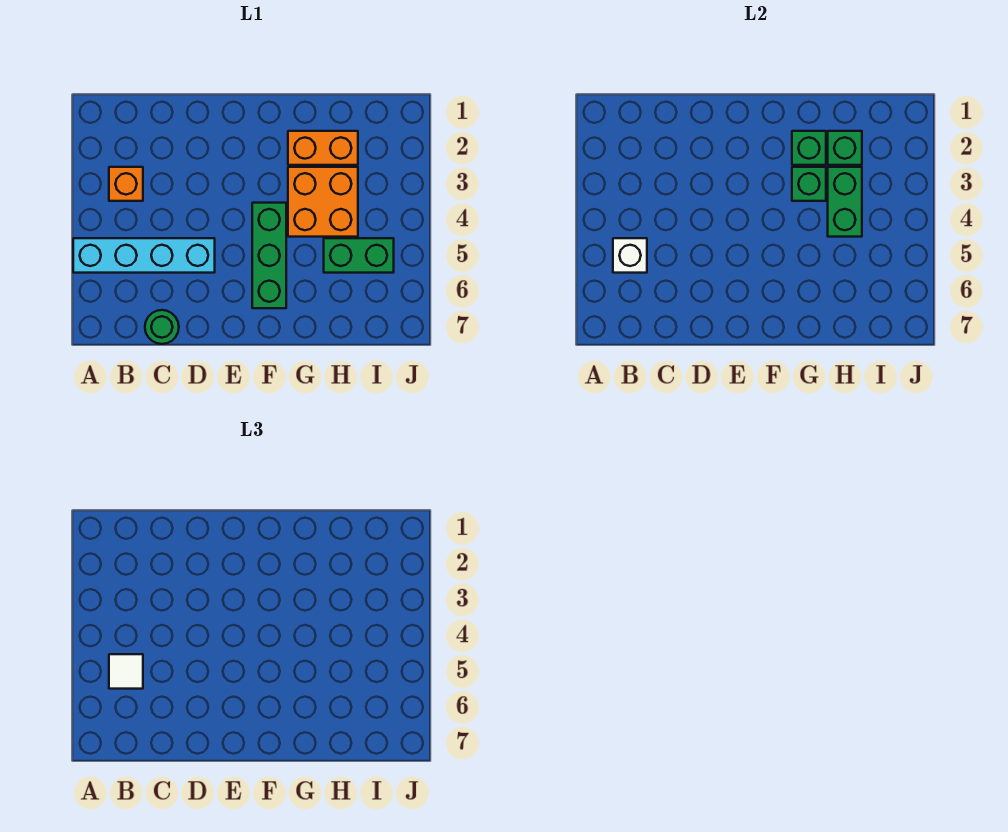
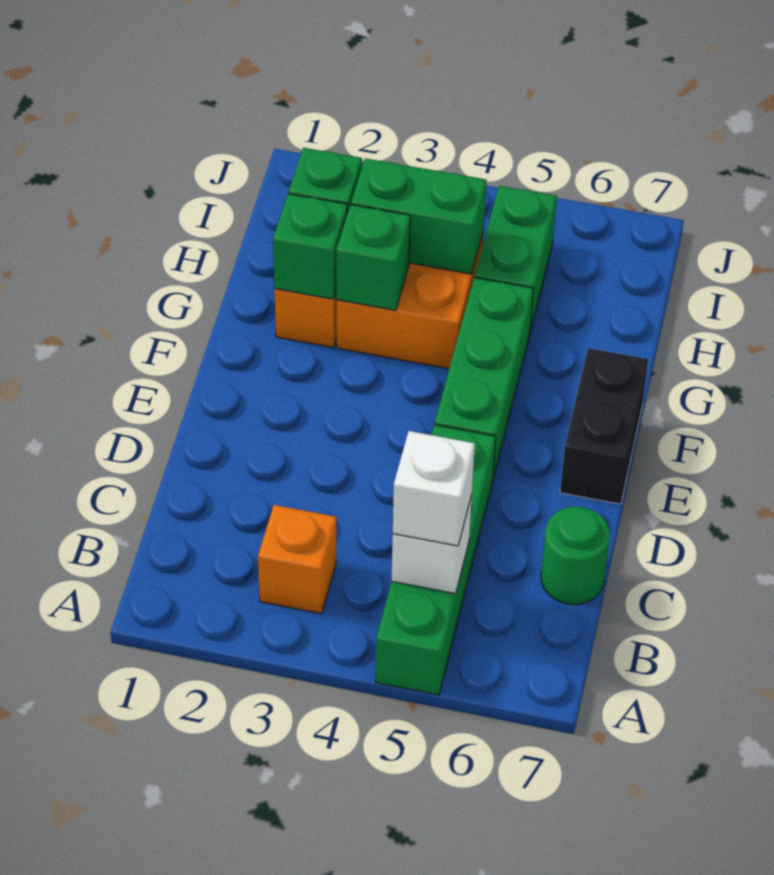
cyan brick A5:D5 level 1 -> green brick A5:D5 level 1
white tile B5 level 3 -> white brick B5 level 3
none -> black brick E7:F7 level 1
green brick F4:F6 level 1 -> green brick E5:G5 level 1

